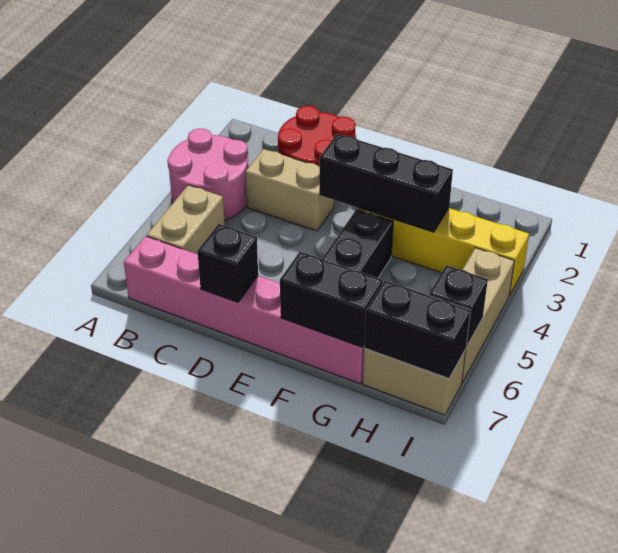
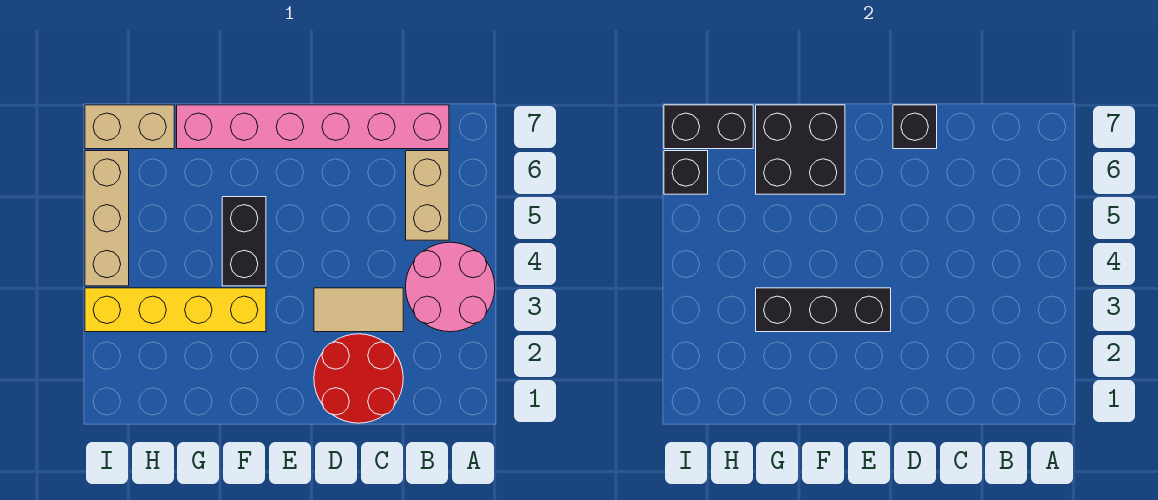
tan brick C3:D3 level 1 -> tan tile C3:D3 level 1
black brick F7:G7 level 2 -> black brick F6:G7 level 2

